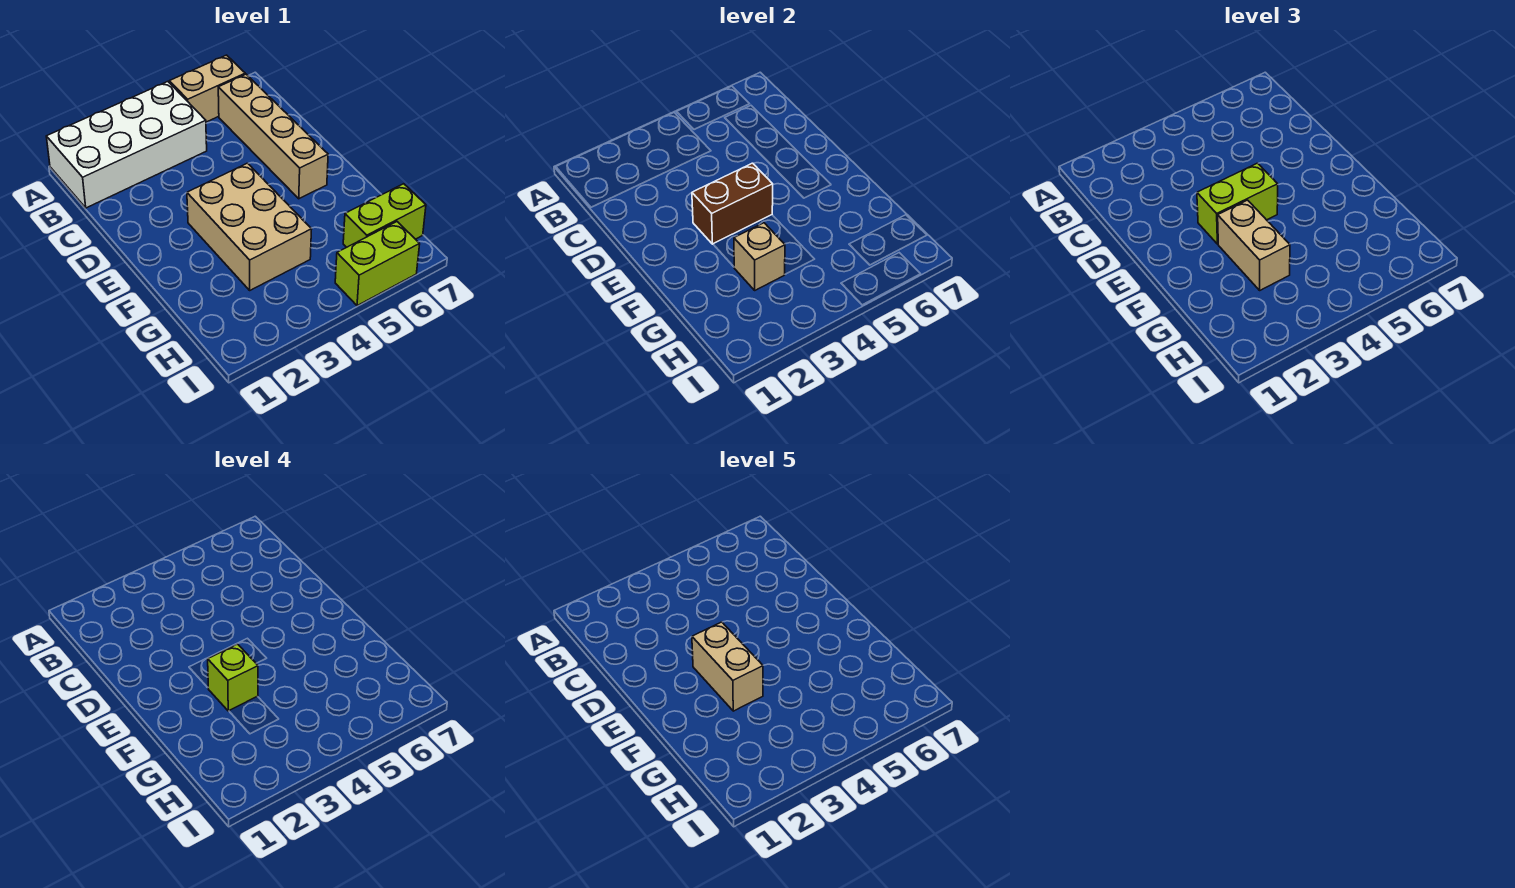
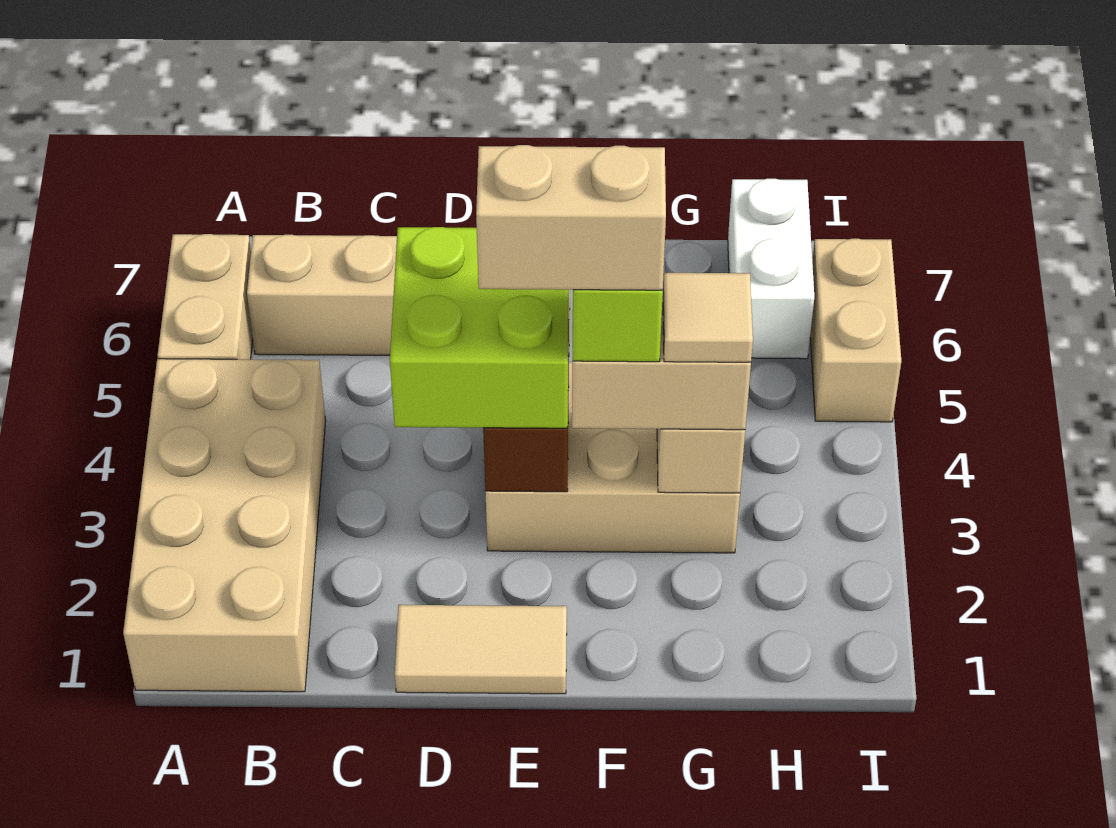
white brick A1:B4 level 1 -> tan brick A1:B4 level 1
none -> tan tile D1:E1 level 1
lime brick E3:E4 level 3 -> lime brick D3:E4 level 3
none -> tan tile G3 level 4
lime brick H6:H7 level 1 -> white brick H6:H7 level 1
lime brick I5:I6 level 1 -> tan brick I5:I6 level 1

